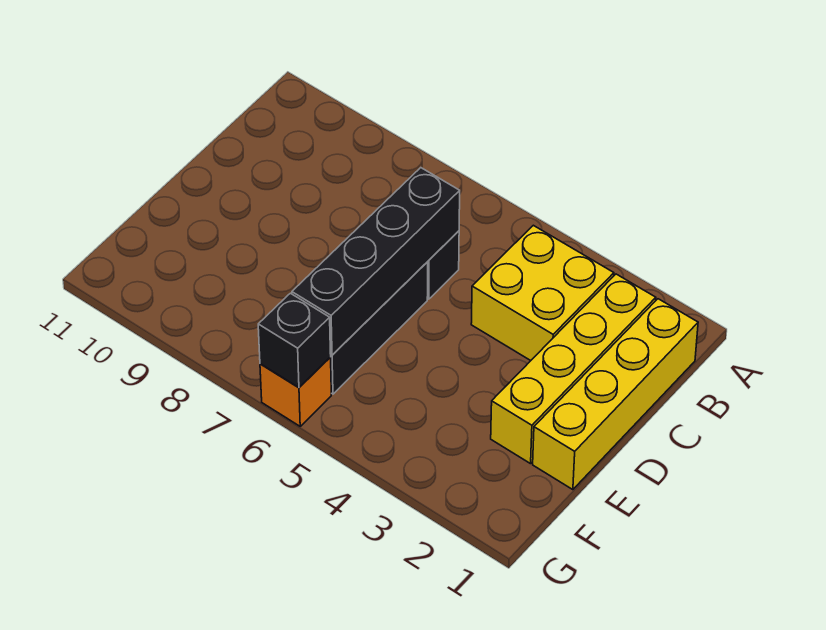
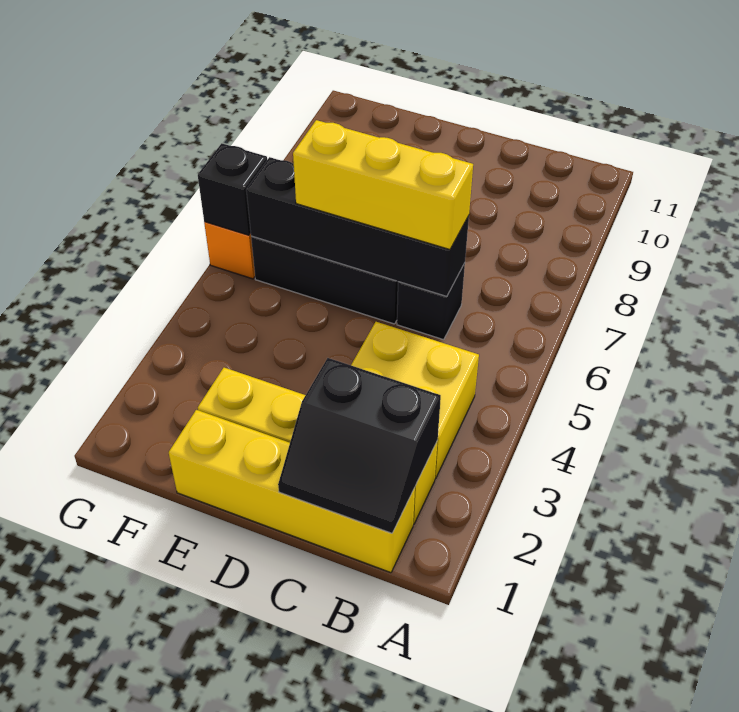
none -> black slope B1:C2 level 2 top 2
none -> yellow brick C6:E6 level 3

